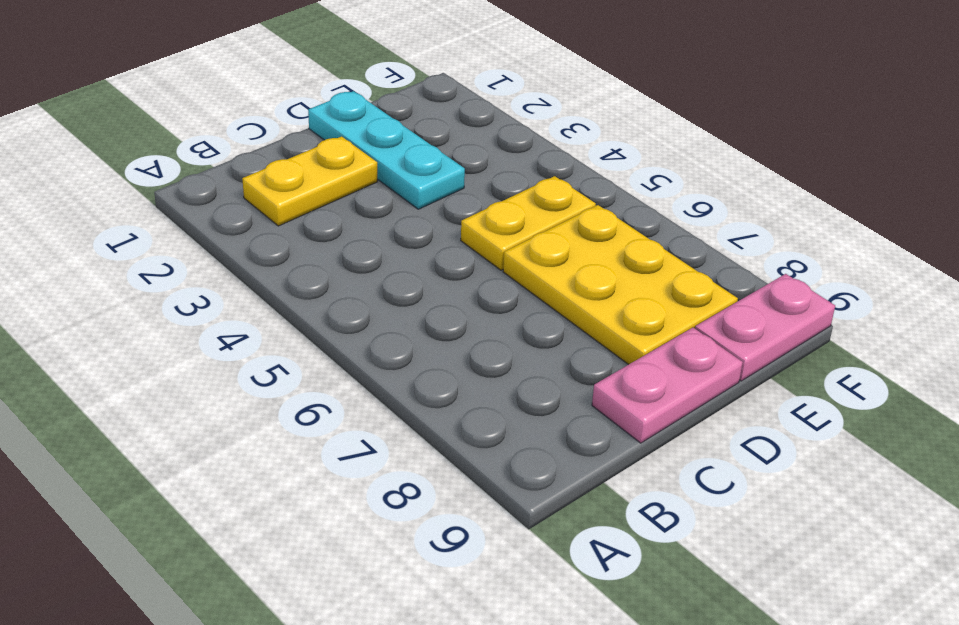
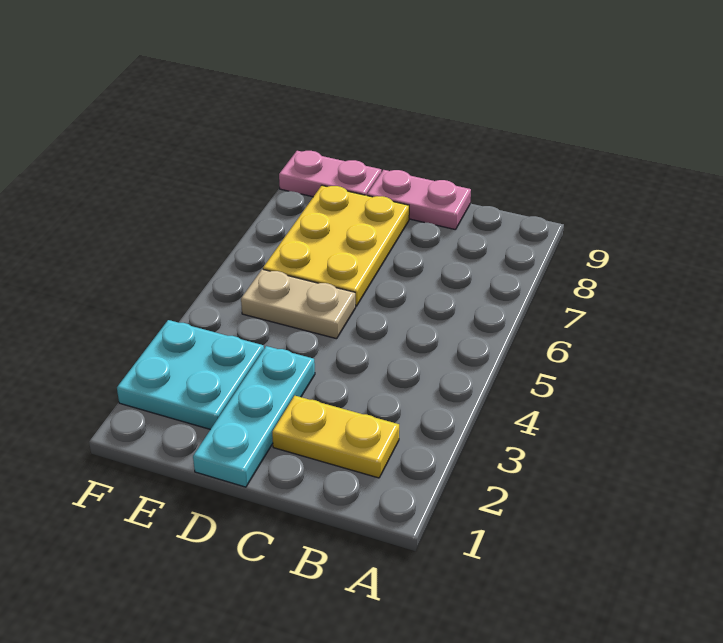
yellow plate D5:E5 level 1 -> tan plate D5:E5 level 1
none -> cyan plate E2:F3 level 1

